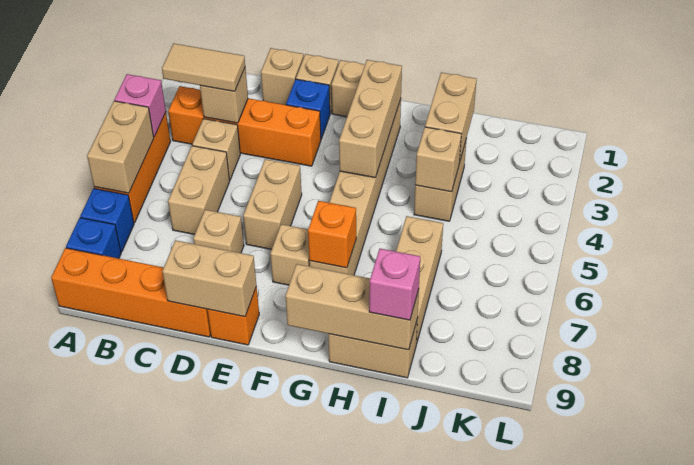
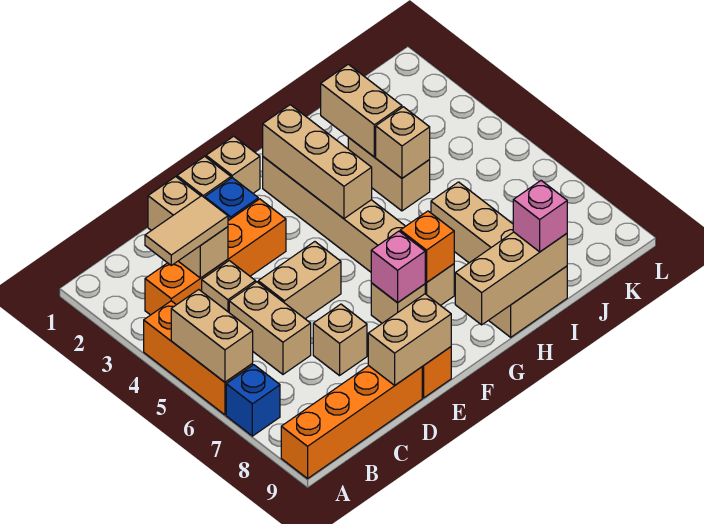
pink brick A4 level 2 -> pink brick F7 level 2
blue brick A8 level 1 -> none
tan brick E5:E6 level 1 -> tan brick D5:E5 level 1

